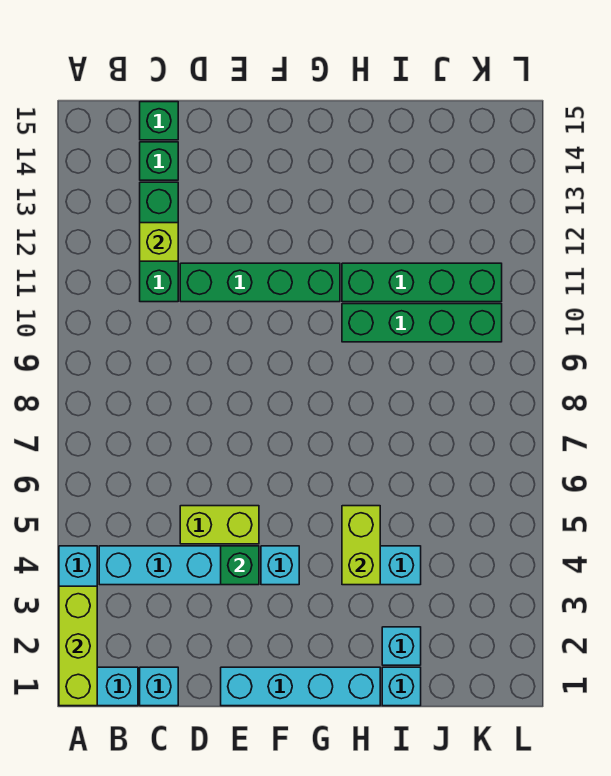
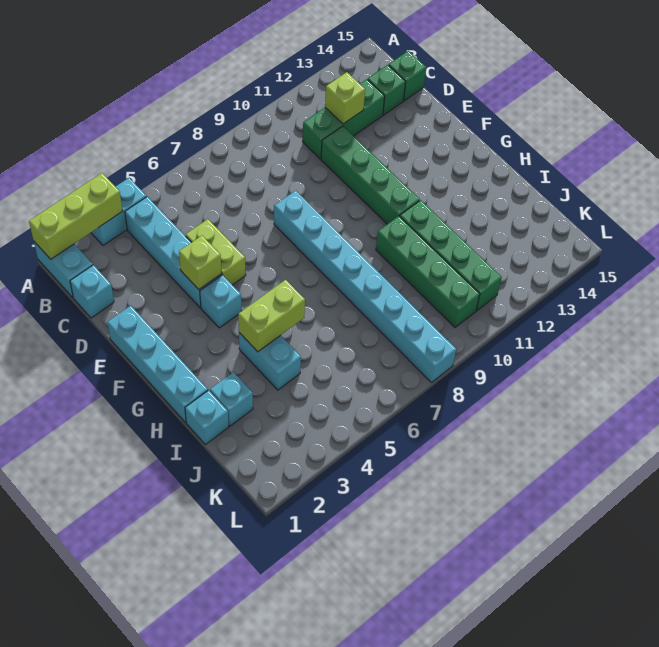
green brick E4 level 2 -> lime brick E4 level 2
none -> cyan brick E8:L8 level 1

